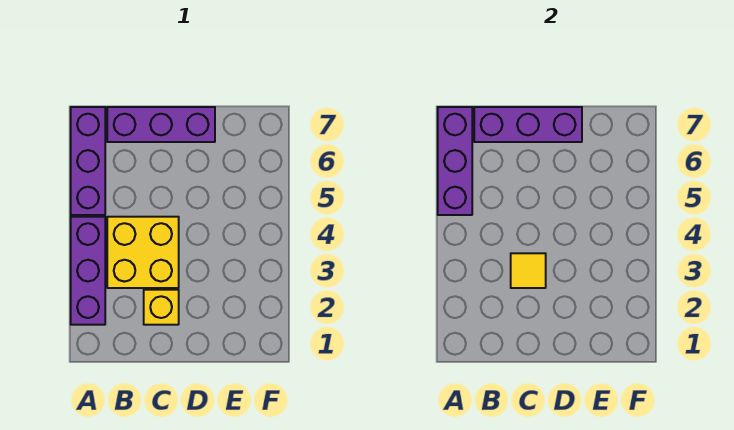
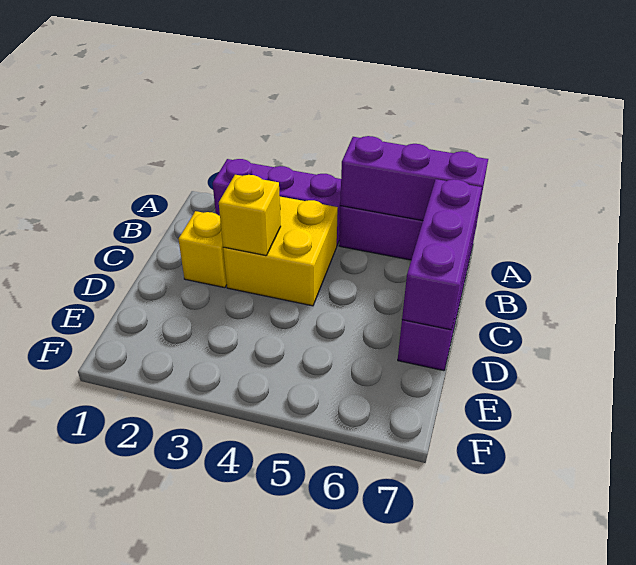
yellow tile C3 level 2 -> yellow brick C3 level 2

